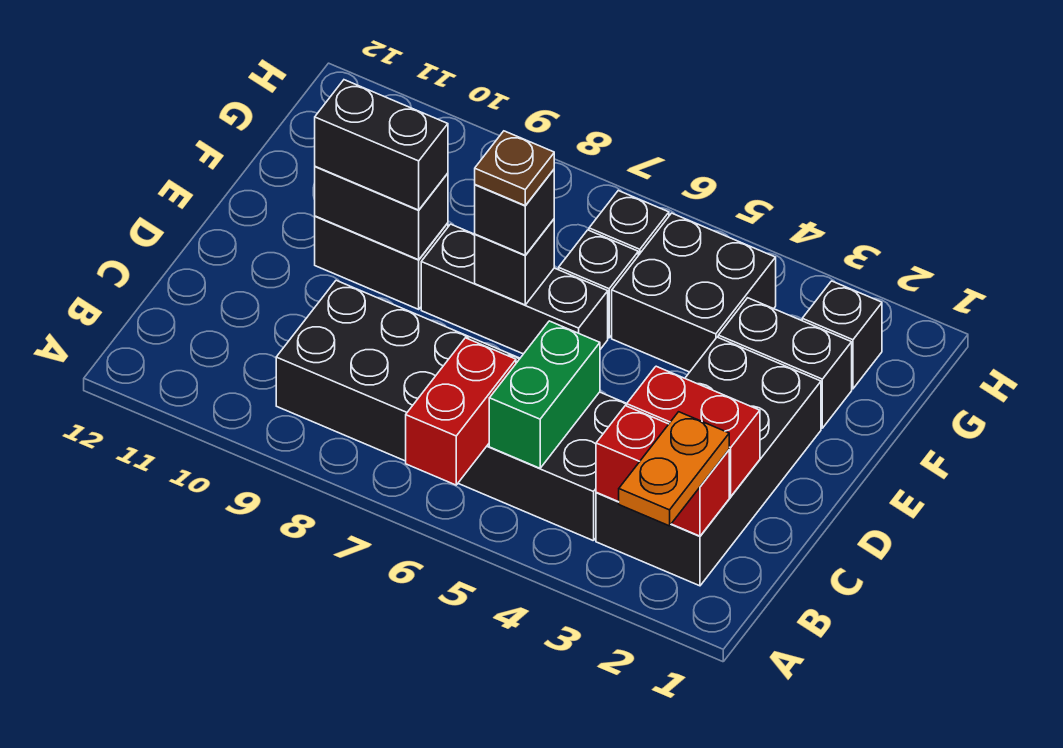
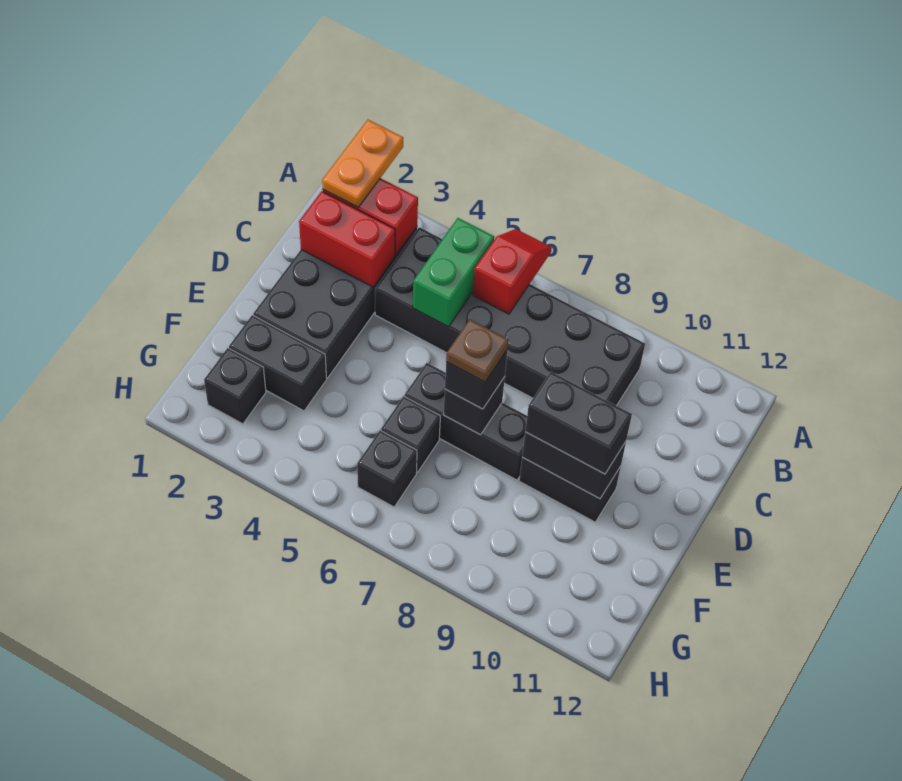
red brick A6:B6 level 2 -> red slope A6:B6 level 2 top B
black brick F4:G5 level 1 -> none

